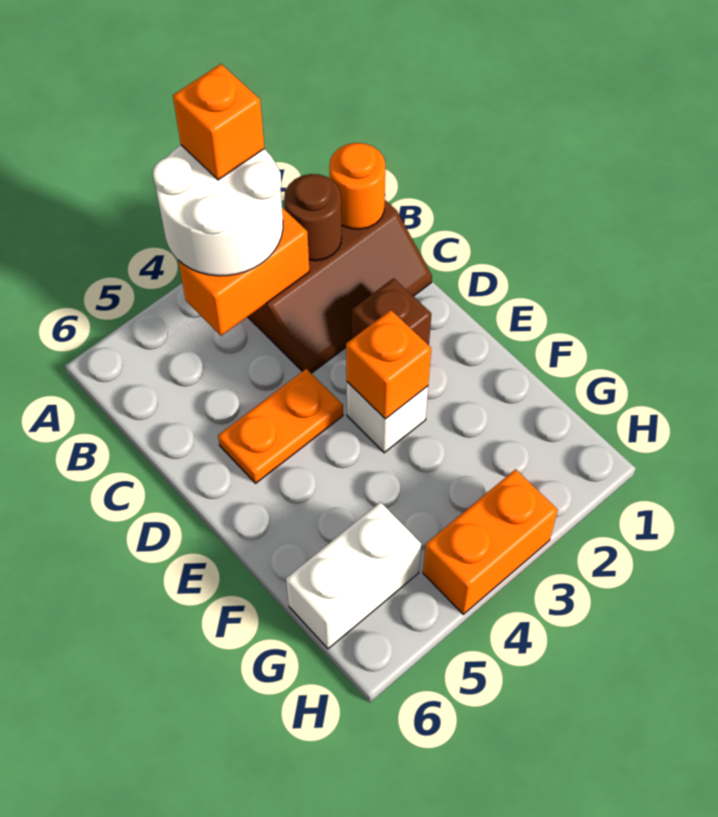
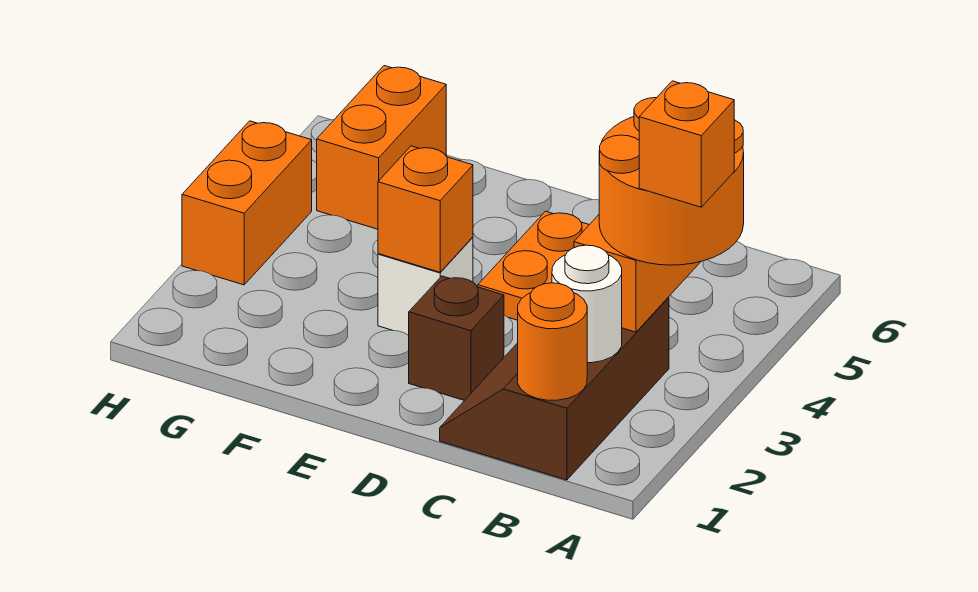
white round brick A3:B4 level 3 -> orange round brick A3:B4 level 3
brown round brick B2 level 2 -> white round brick B2 level 2
white brick G5:G6 level 1 -> orange brick G5:G6 level 1

